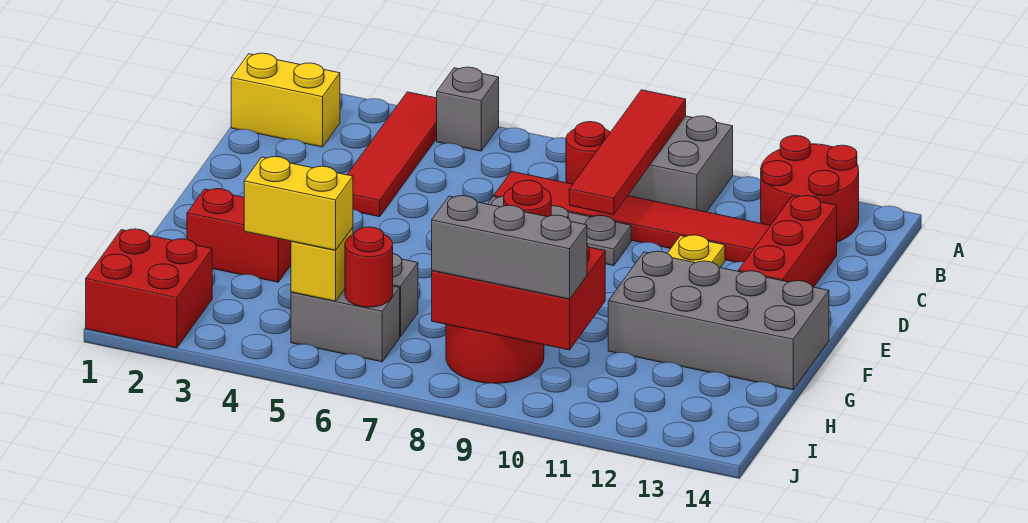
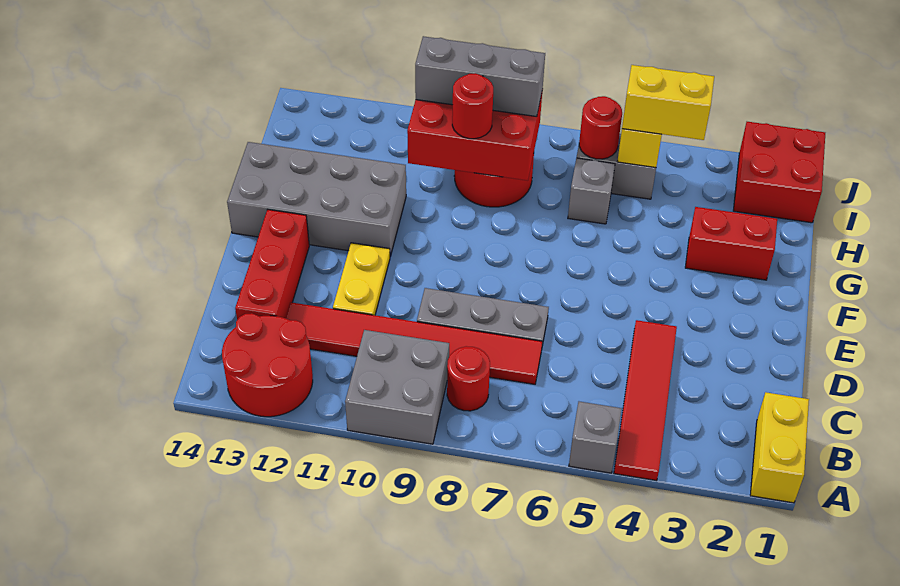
red tile A9:D9 level 2 -> none
yellow brick B1:B2 level 1 -> yellow brick A1:B1 level 1

